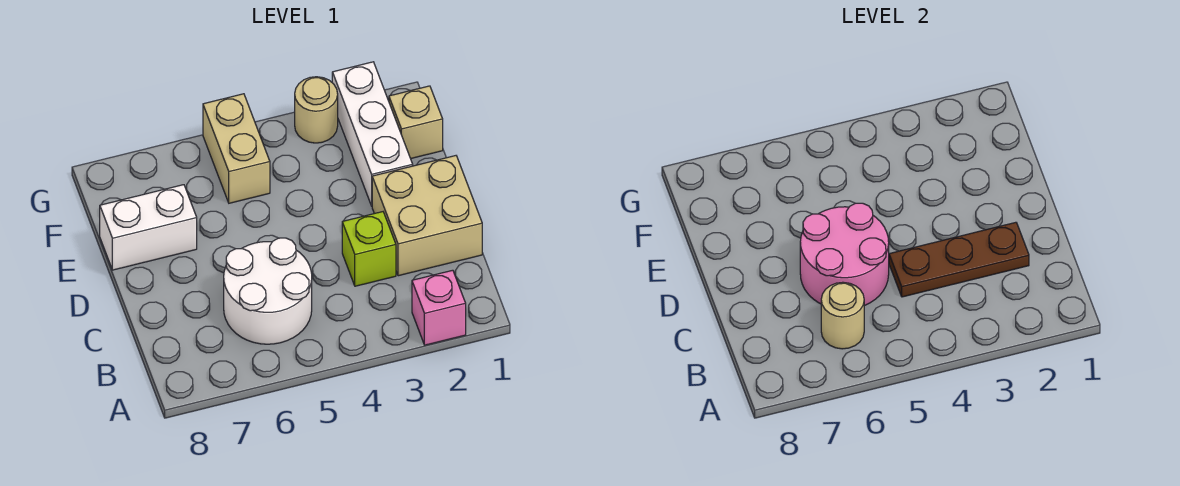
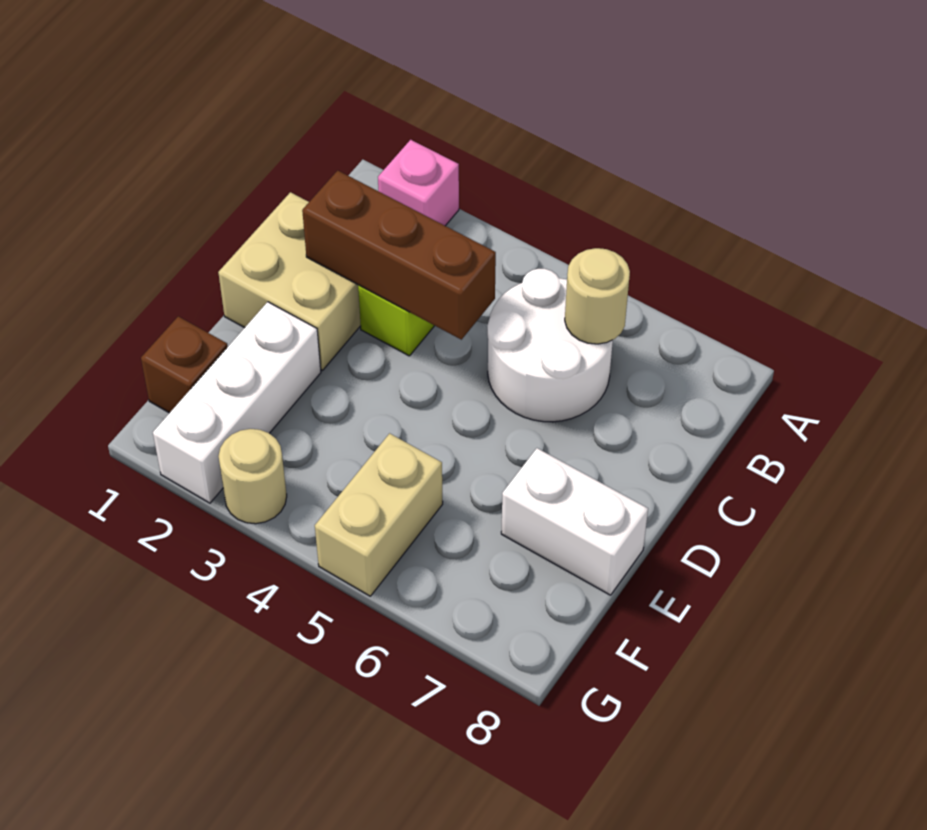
brown plate C2:C4 level 2 -> brown brick C2:C4 level 2
pink round brick C5:D6 level 2 -> none
tan brick F1 level 1 -> brown brick F1 level 1

